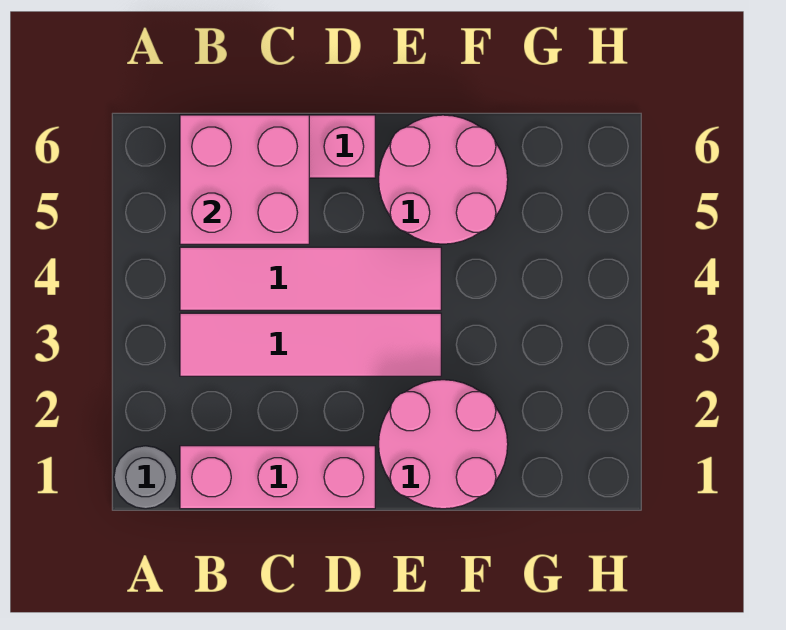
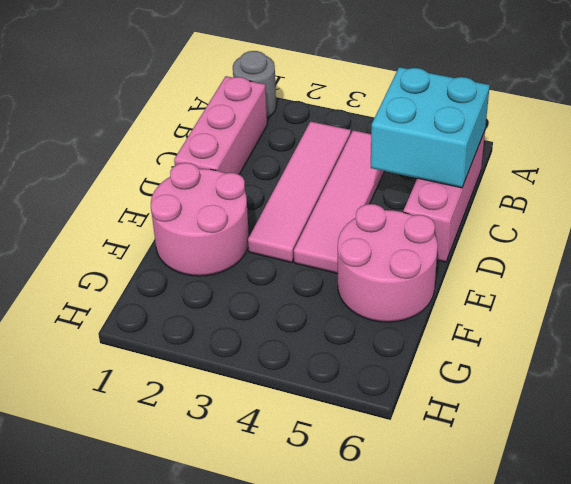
pink brick B5:C6 level 2 -> cyan brick B5:C6 level 2

